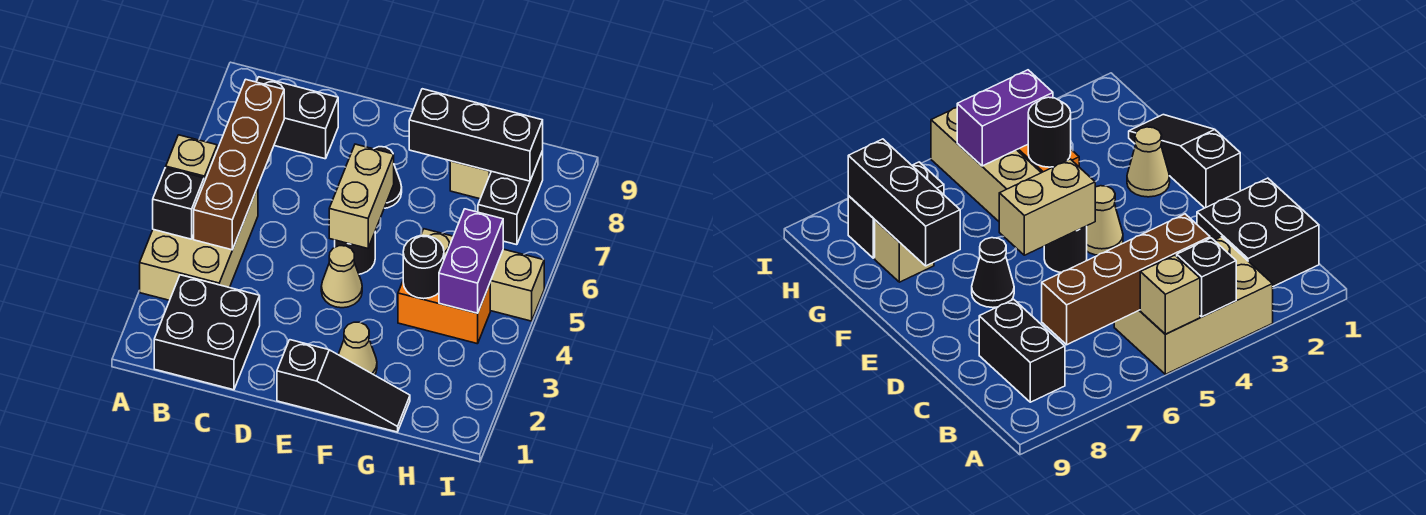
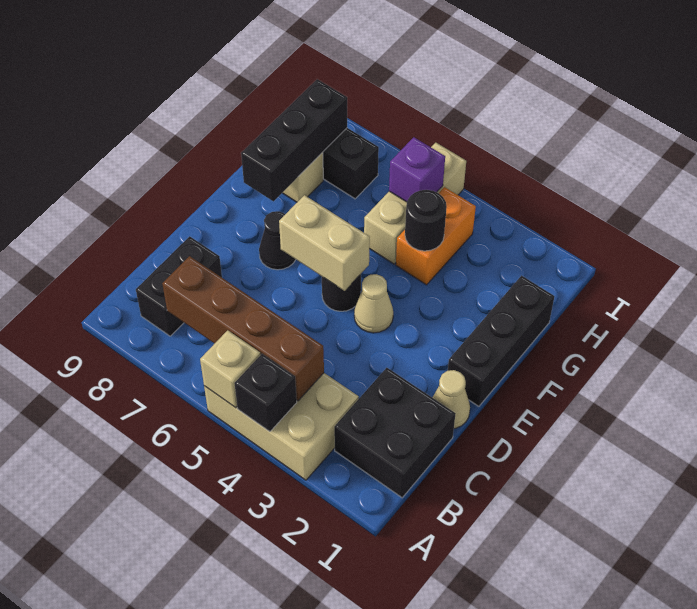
black slope E1:G1 level 1 top E -> black brick E1:G1 level 1
tan cone F2 level 1 -> tan cone D1 level 1
purple brick H4:H5 level 2 -> purple brick H5 level 2

